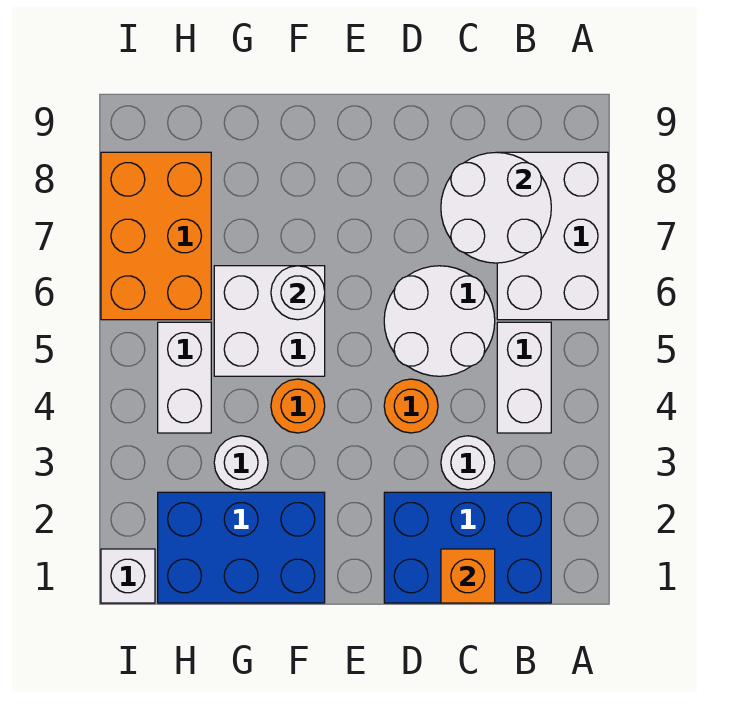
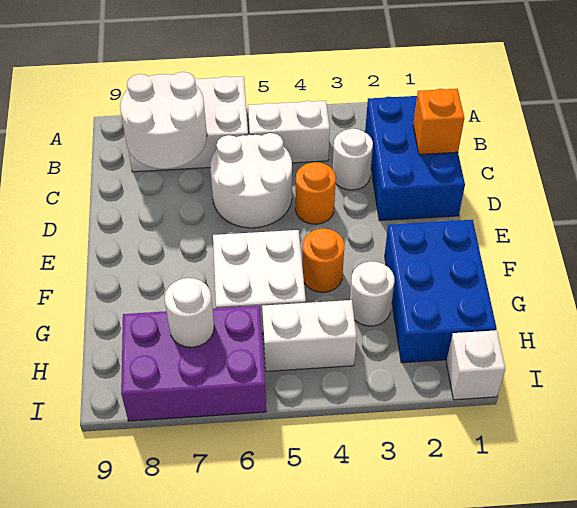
white round brick F6 level 2 -> white round brick H7 level 2
orange brick H6:I8 level 1 -> purple brick H6:I8 level 1

